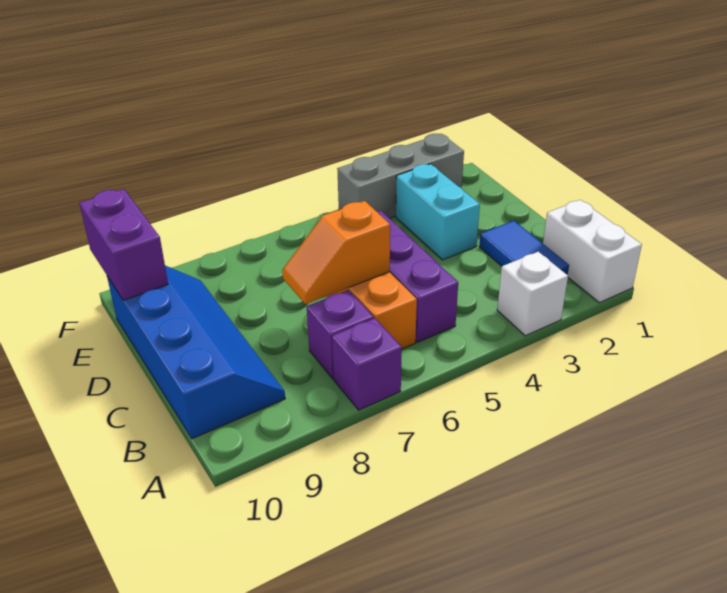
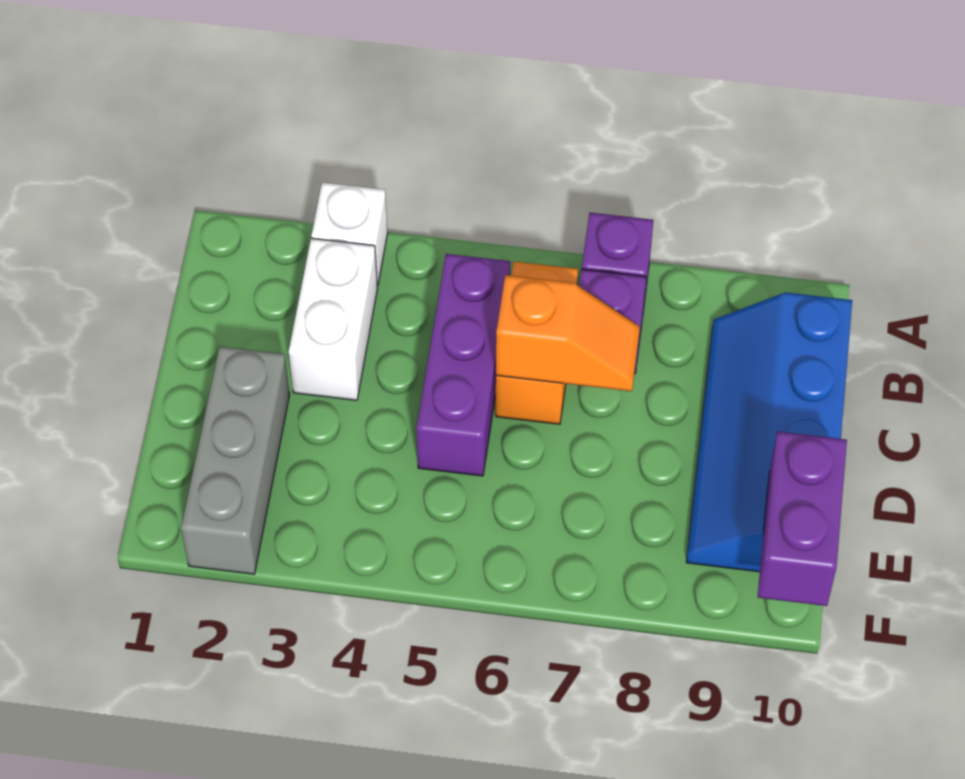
white brick A1:B1 level 1 -> white brick B3:C3 level 1
blue tile B2:C2 level 1 -> none
cyan brick D3:E3 level 1 -> none
grey brick F2:F4 level 1 -> grey brick D2:F2 level 1

